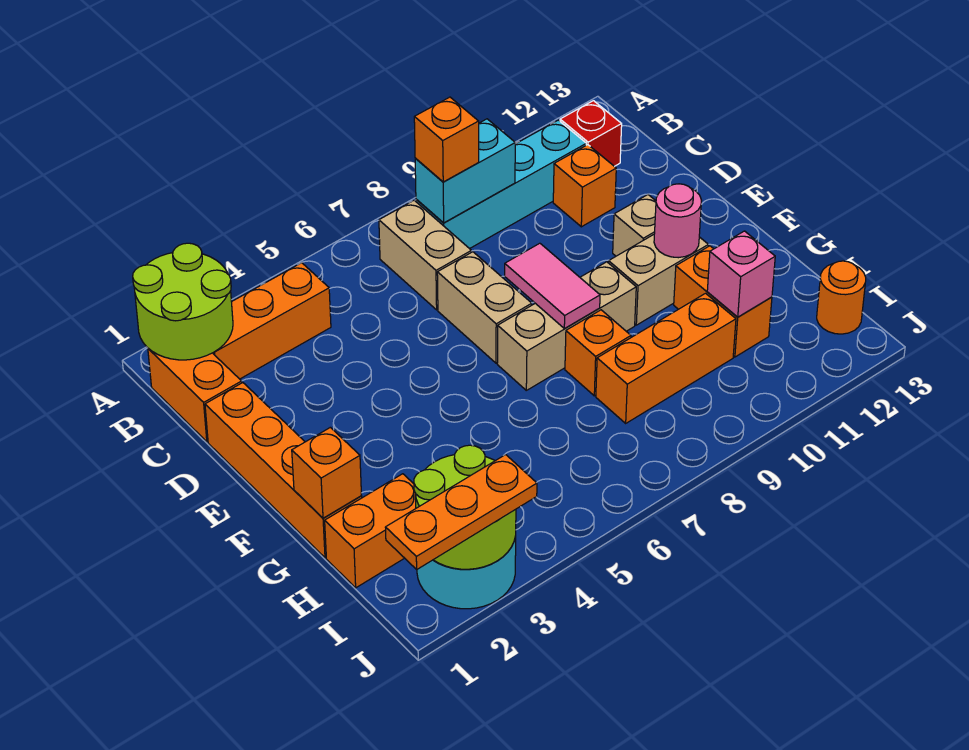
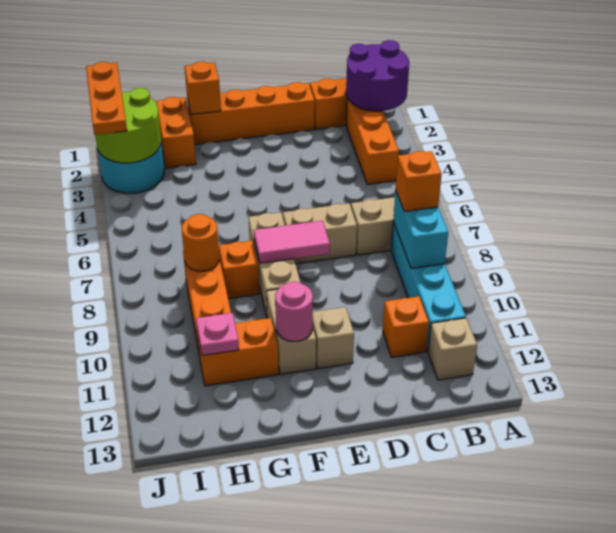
lime round brick A1:B2 level 2 -> purple round brick A1:B2 level 2
red brick B12 level 1 -> tan brick B12 level 1
pink brick H11 level 2 -> pink plate H11 level 2
orange round brick I13 level 1 -> orange round brick H8 level 2

